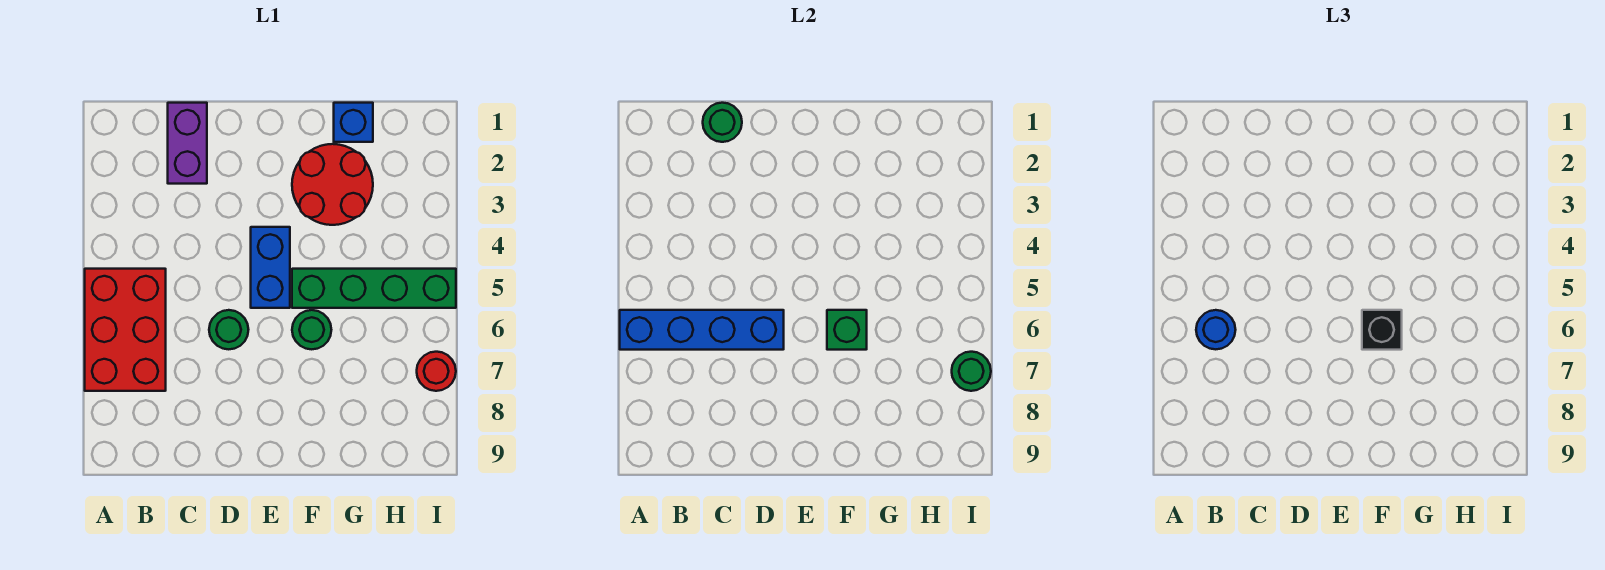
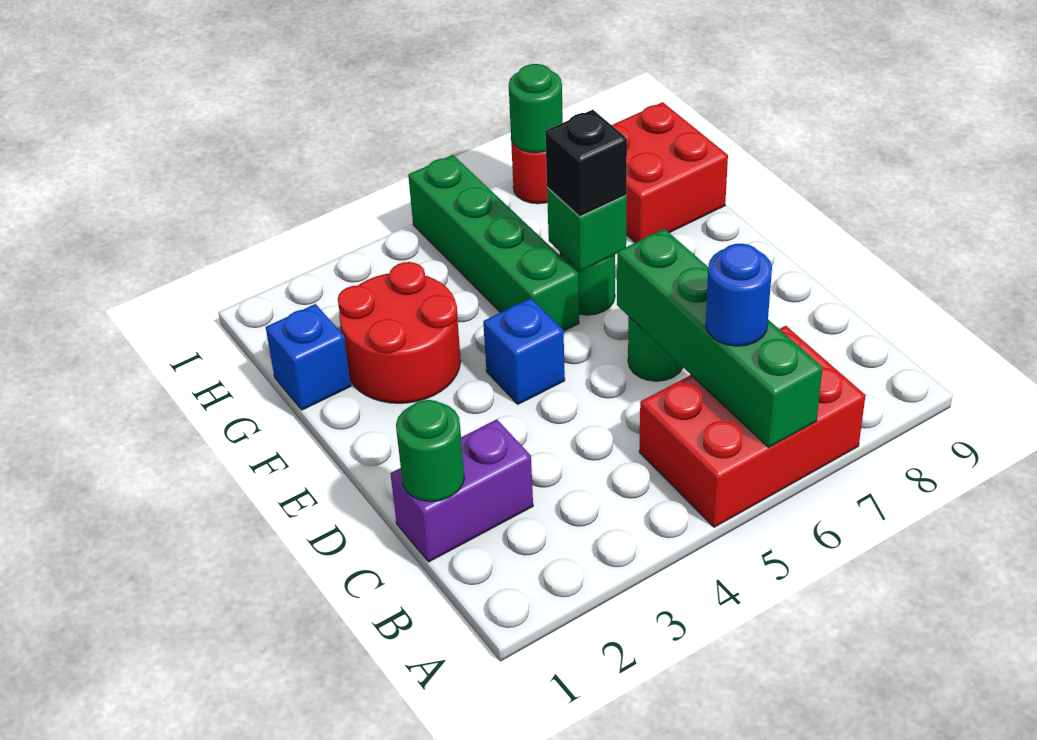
blue brick A6:D6 level 2 -> green brick A6:D6 level 2
blue brick E4:E5 level 1 -> blue brick E4 level 1
none -> red brick G8:H9 level 1

